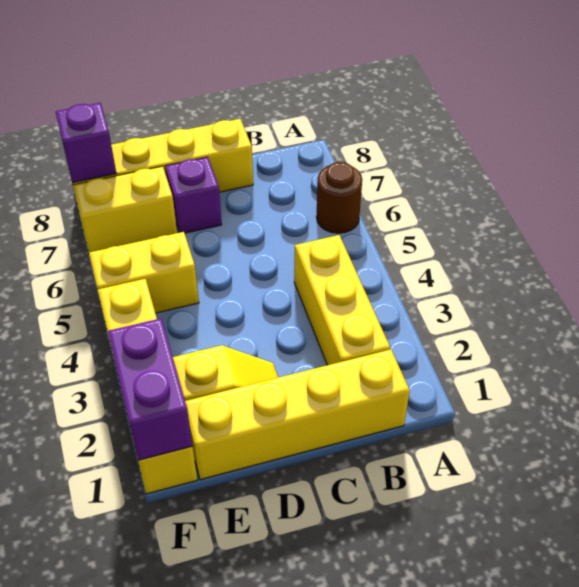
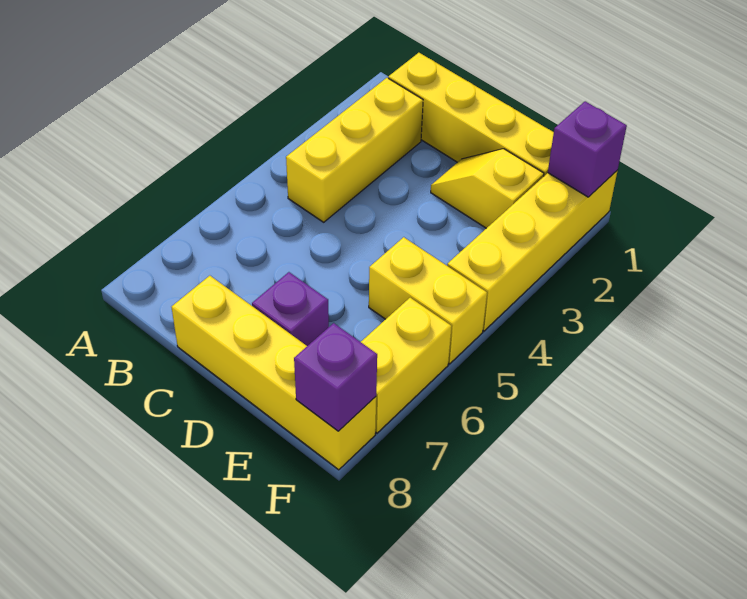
brown round brick A6 level 1 -> none
yellow brick E7:F7 level 1 -> yellow brick F6:F7 level 1
purple brick F1:F2 level 2 -> purple brick F1 level 2

